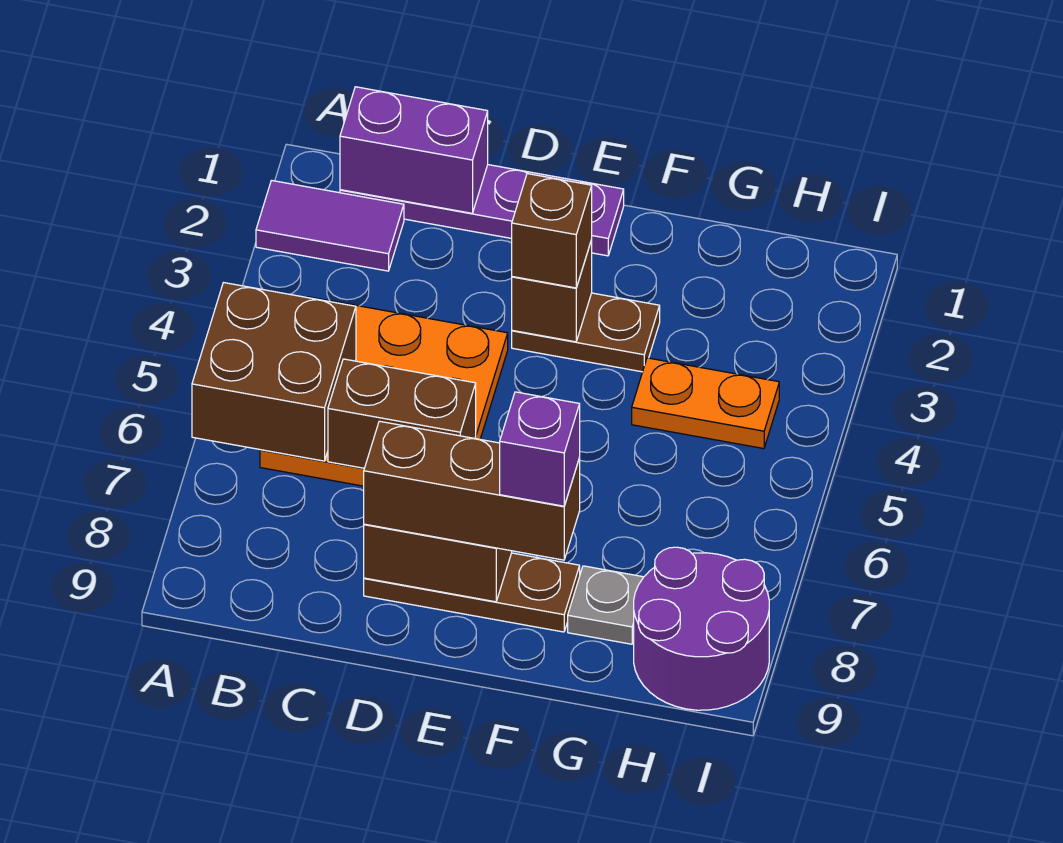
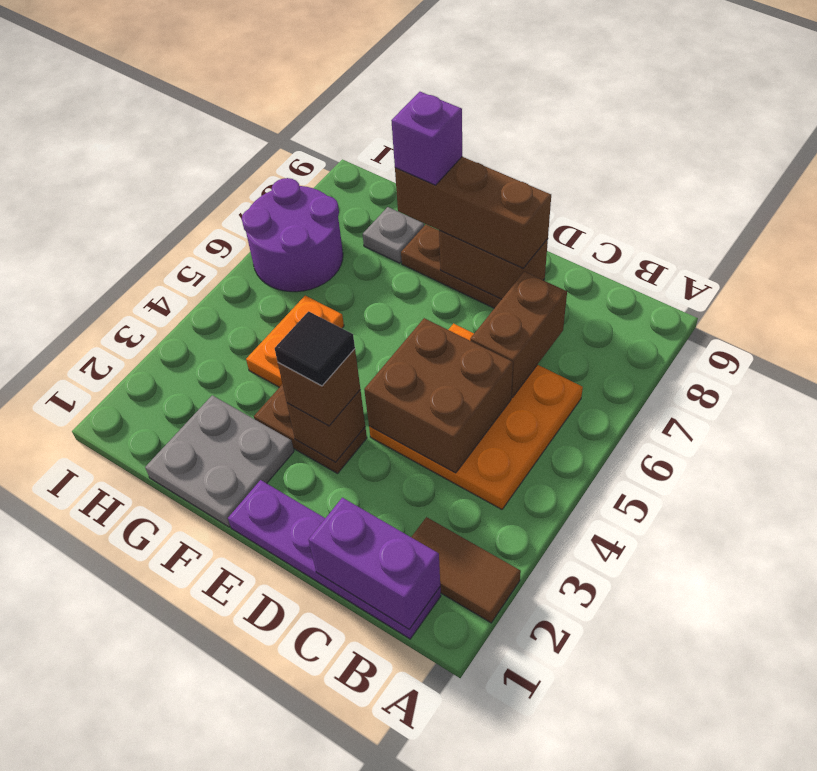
purple tile A2:B2 level 1 -> brown tile A2:B2 level 1
brown brick A5:B6 level 2 -> brown brick C4:D5 level 2
brown brick C6:D6 level 2 -> brown brick C6:C7 level 2
none -> black tile E3 level 4
none -> grey plate F1:G2 level 1
orange plate G4:H4 level 1 -> orange plate G4:G5 level 1
purple round brick H8:I9 level 1 -> purple round brick H6:I7 level 1

